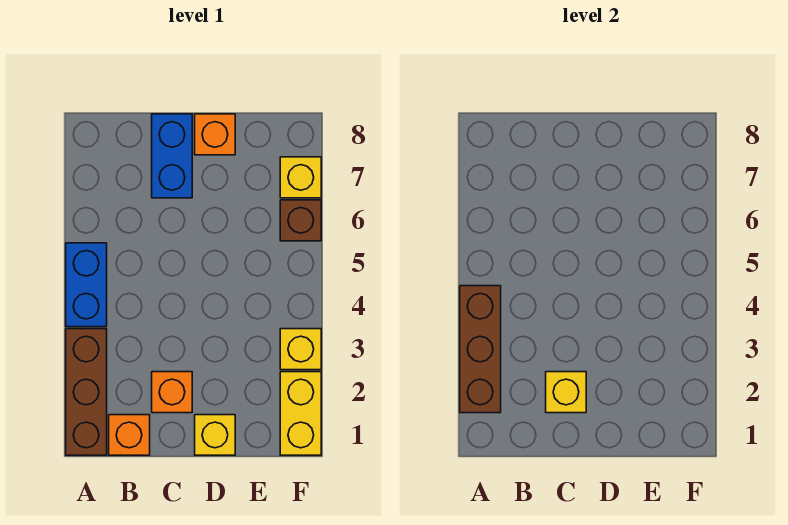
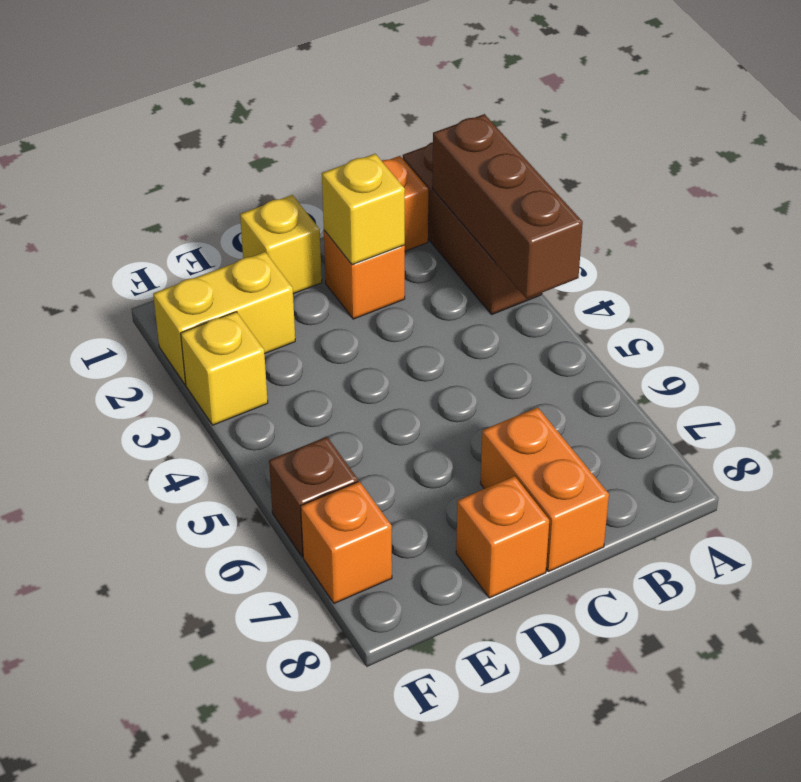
blue brick A4:A5 level 1 -> none
blue brick C7:C8 level 1 -> orange brick C7:C8 level 1
yellow brick F1:F2 level 1 -> yellow brick E2:F2 level 1
yellow brick F7 level 1 -> orange brick F7 level 1

